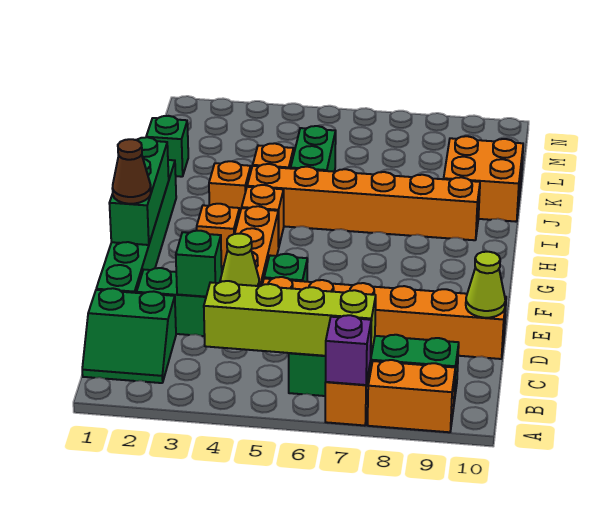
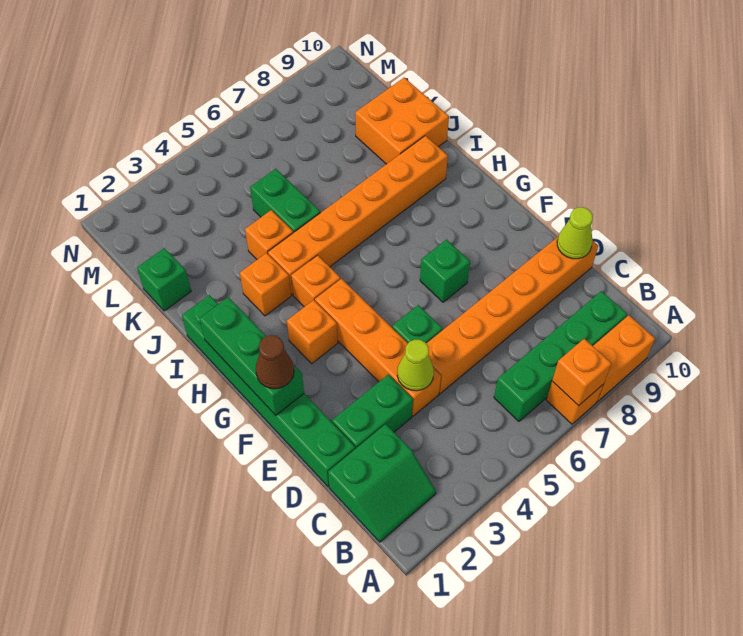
purple brick A7 level 2 -> orange brick A7 level 2
lime brick B4:B7 level 2 -> none
green brick D3 level 2 -> green brick F7 level 1

